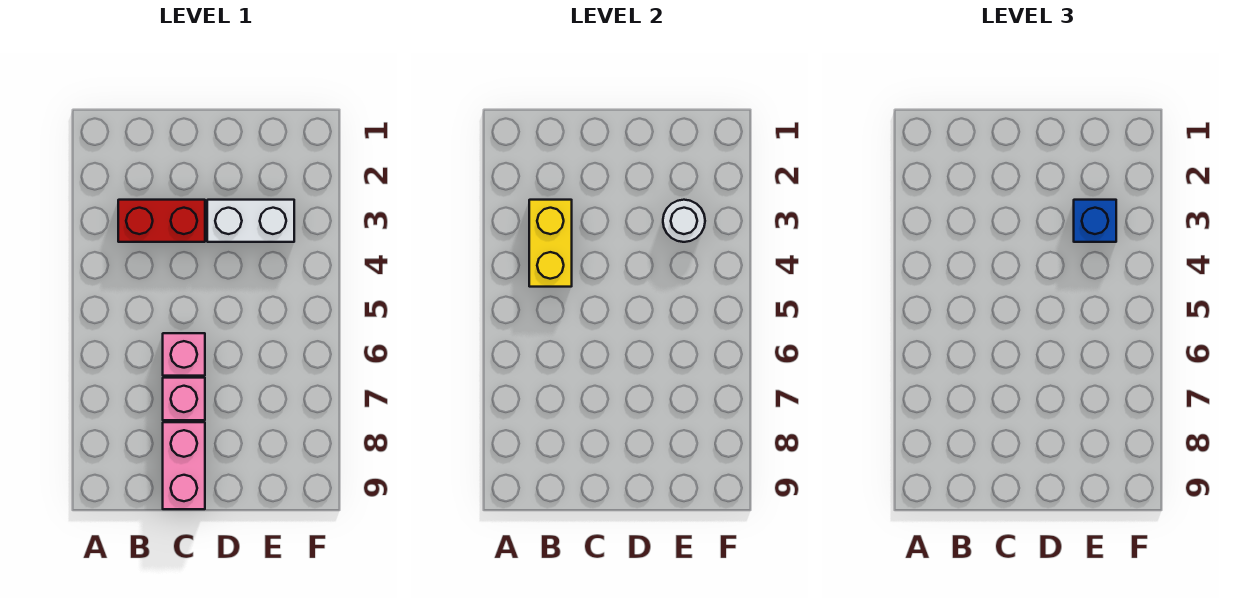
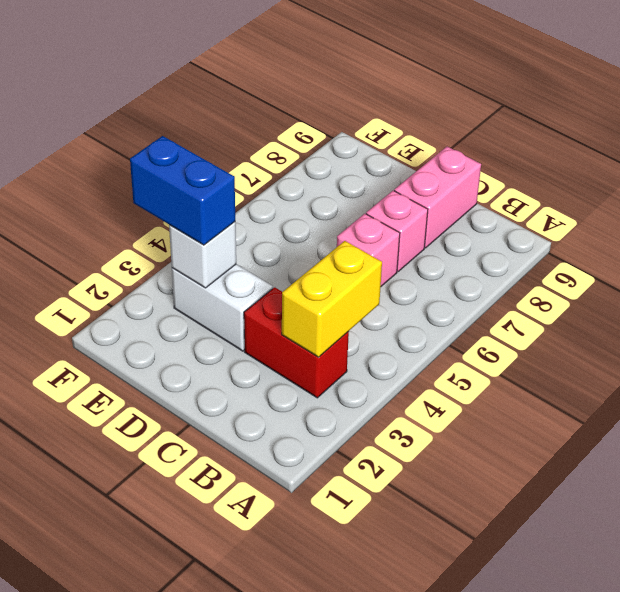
white round brick E3 level 2 -> white brick E3 level 2
blue brick E3 level 3 -> blue brick E3:F3 level 3

